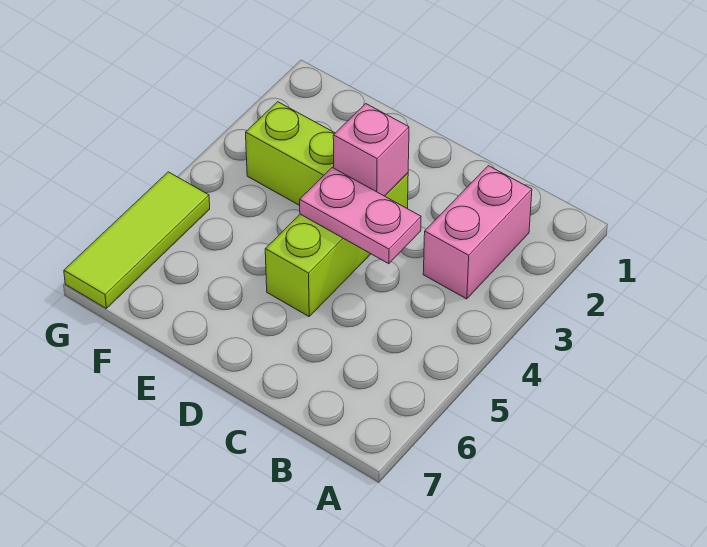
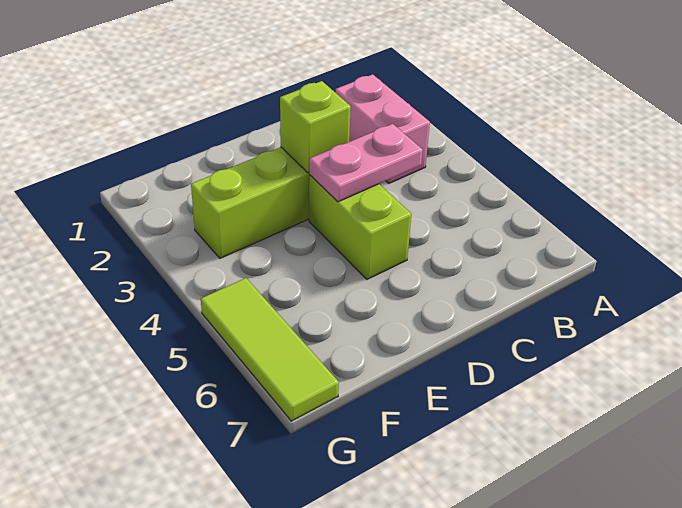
pink brick D3 level 2 -> lime brick D3 level 2

